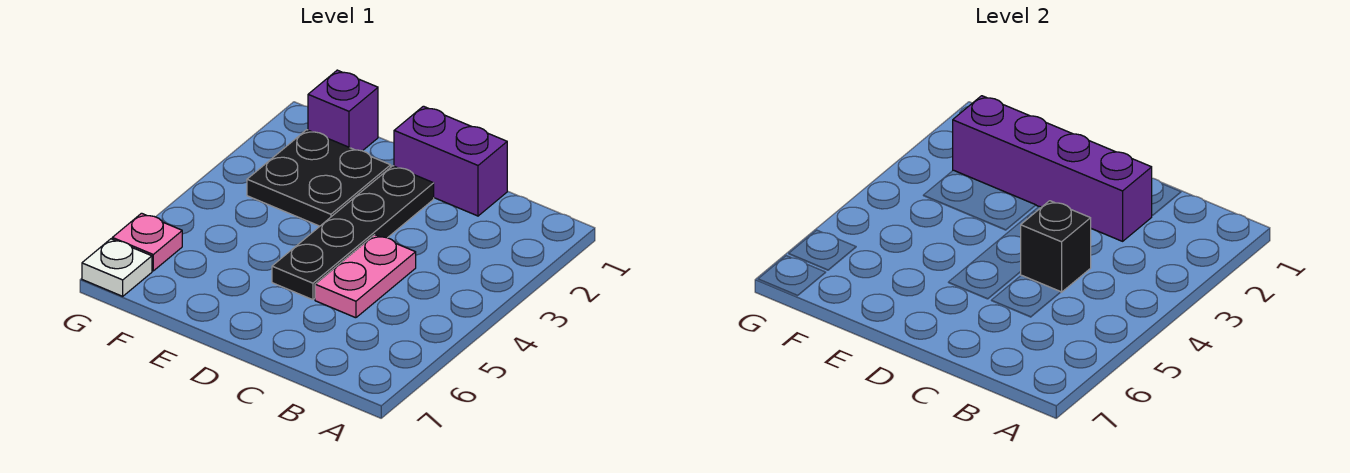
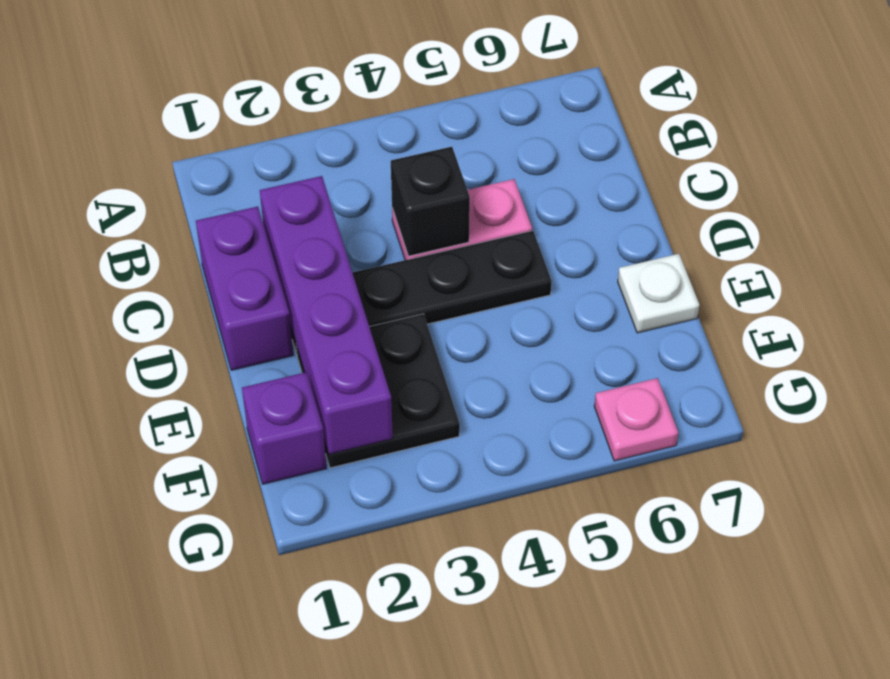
white plate G7 level 1 -> white plate E7 level 1

